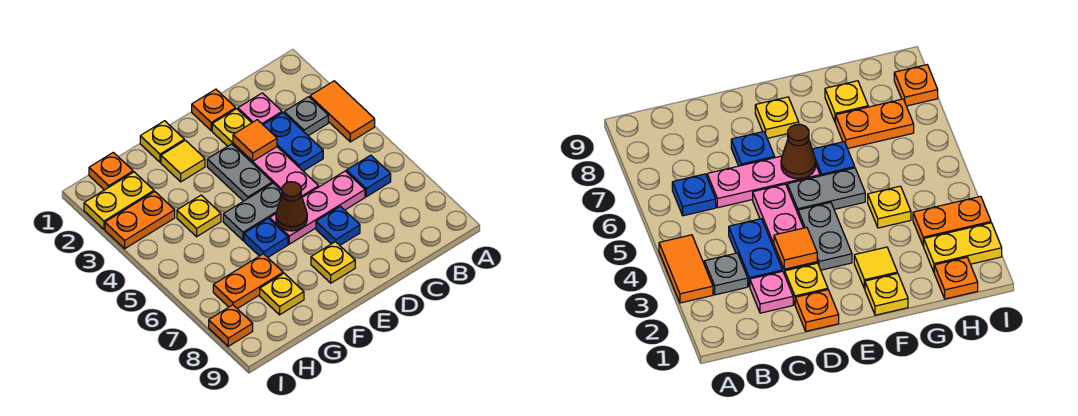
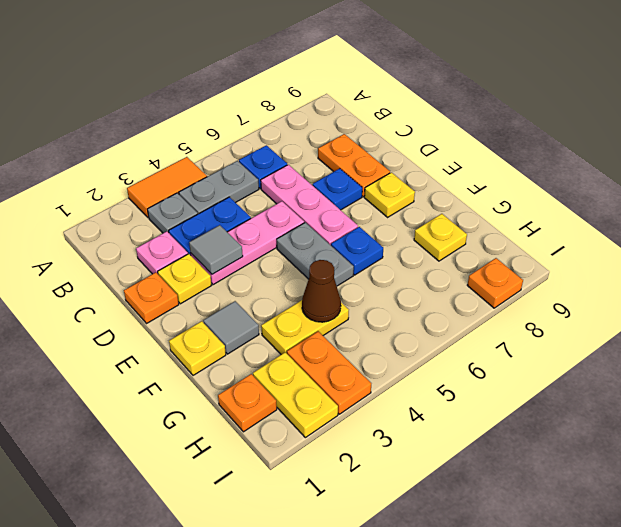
orange tile D3 level 2 -> grey tile D3 level 2
grey plate E3:E4 level 1 -> grey plate B4:B5 level 1
brown cone E6 level 2 -> brown cone G4 level 2
yellow tile F2 level 1 -> grey tile F2 level 1
yellow plate G4 level 1 -> yellow plate G3:G4 level 1
orange plate G7:H7 level 1 -> orange plate C8:D8 level 1

